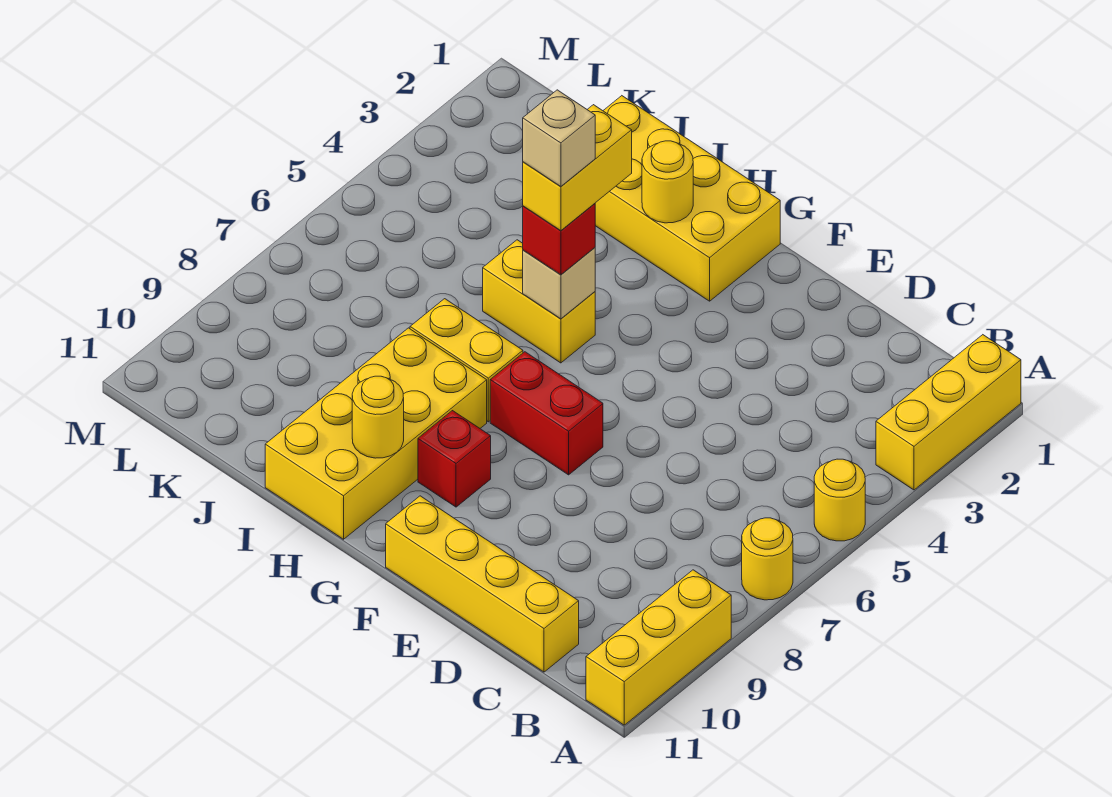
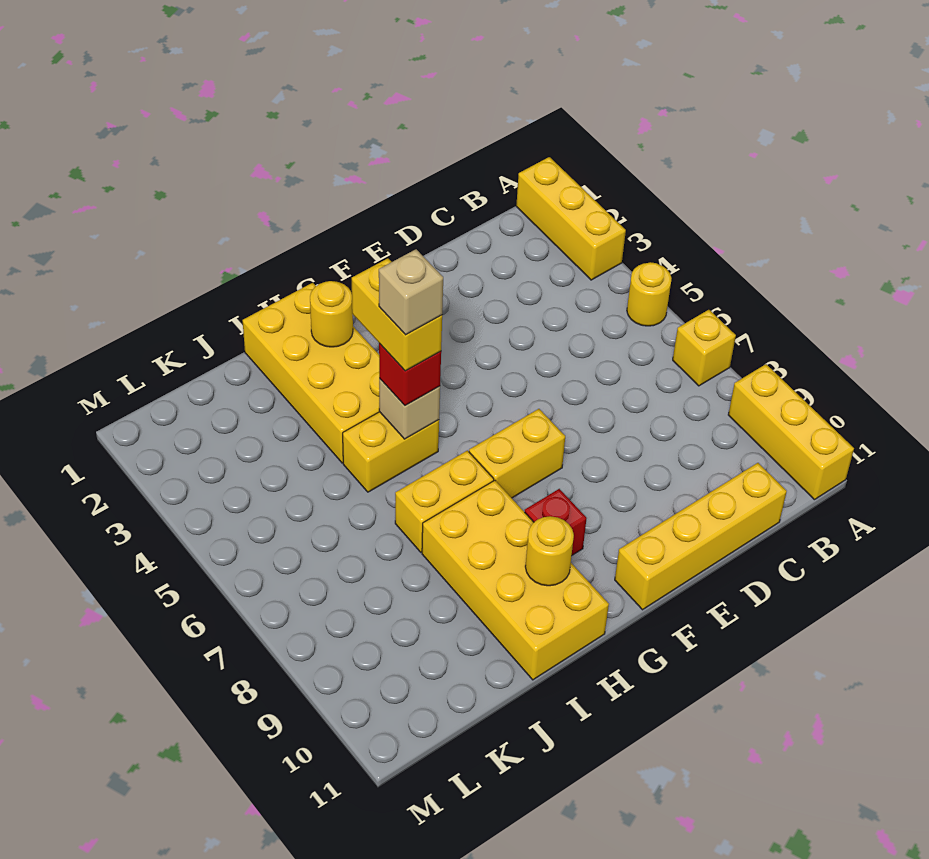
yellow round brick A7 level 1 -> yellow brick A7 level 1
red brick F7:G7 level 1 -> yellow brick F7:G7 level 1
yellow brick G1:J2 level 1 -> yellow brick H1:I4 level 1

